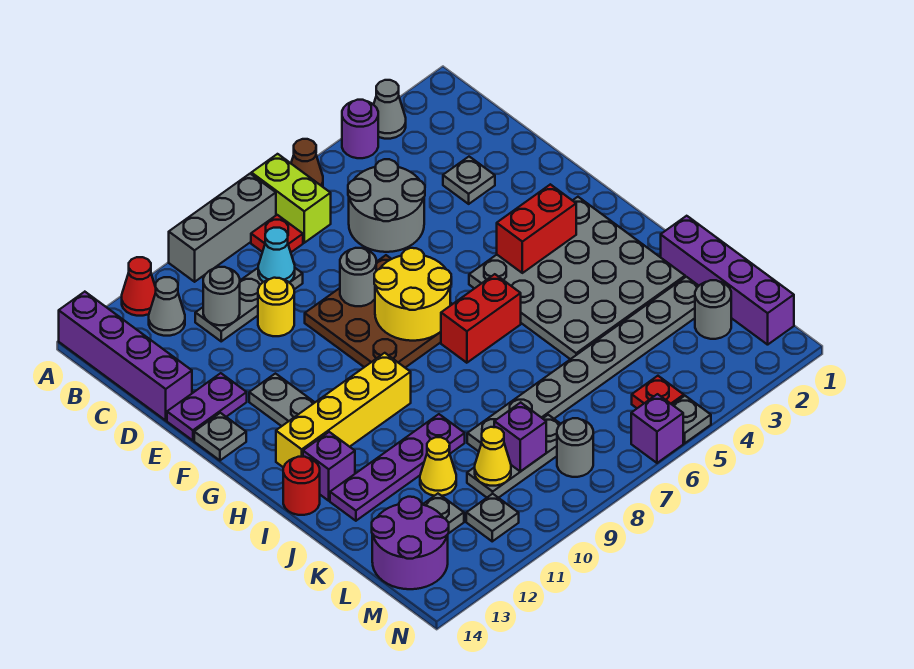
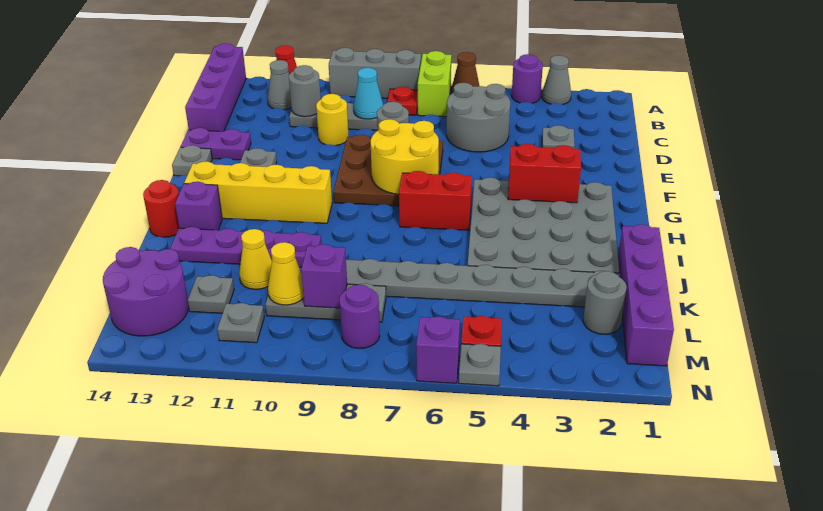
grey round brick M8 level 1 -> purple round brick M8 level 1

